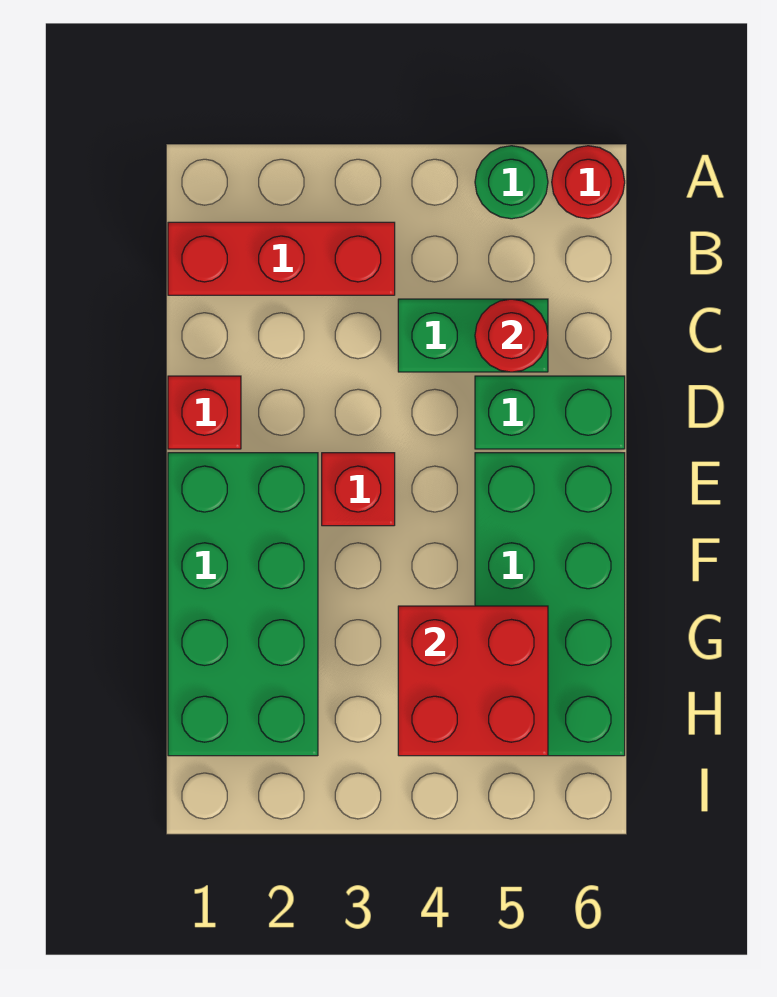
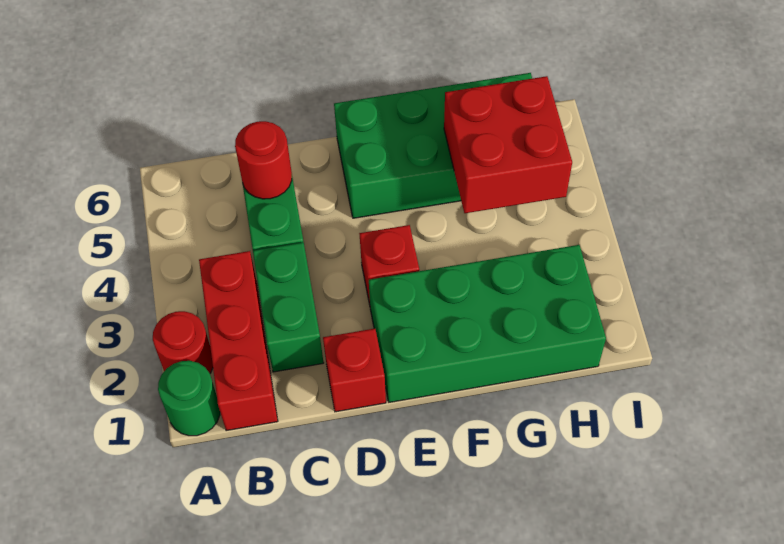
green round brick A5 level 1 -> green round brick A1 level 1
red round brick A6 level 1 -> red round brick A2 level 1
green brick D5:D6 level 1 -> green brick C2:C3 level 1

